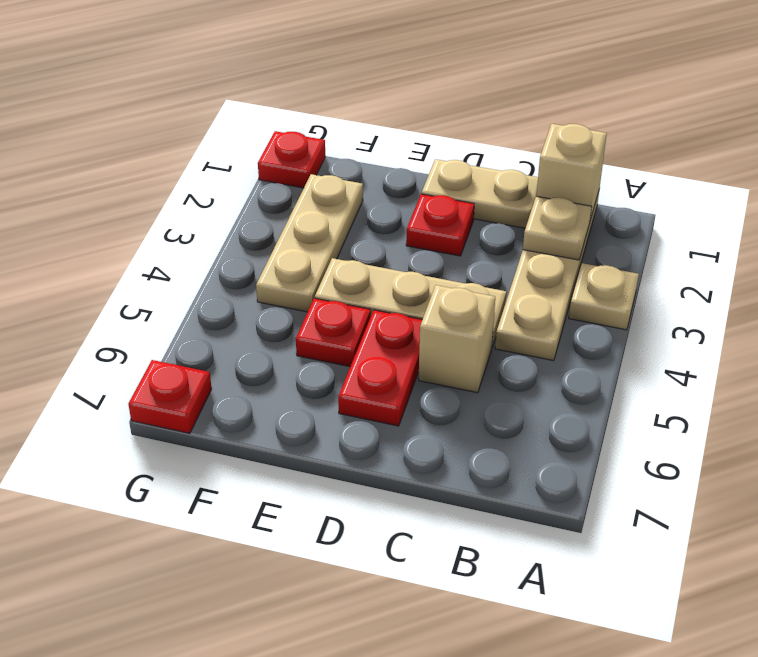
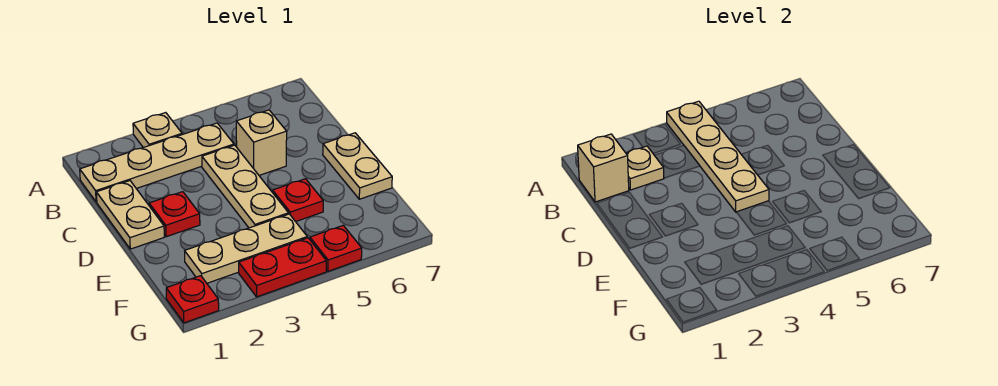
none -> tan plate A4:D4 level 2
red plate D5:D6 level 1 -> red plate G3:G4 level 1
none -> tan plate D7:E7 level 1
red plate G7 level 1 -> red plate G5 level 1

